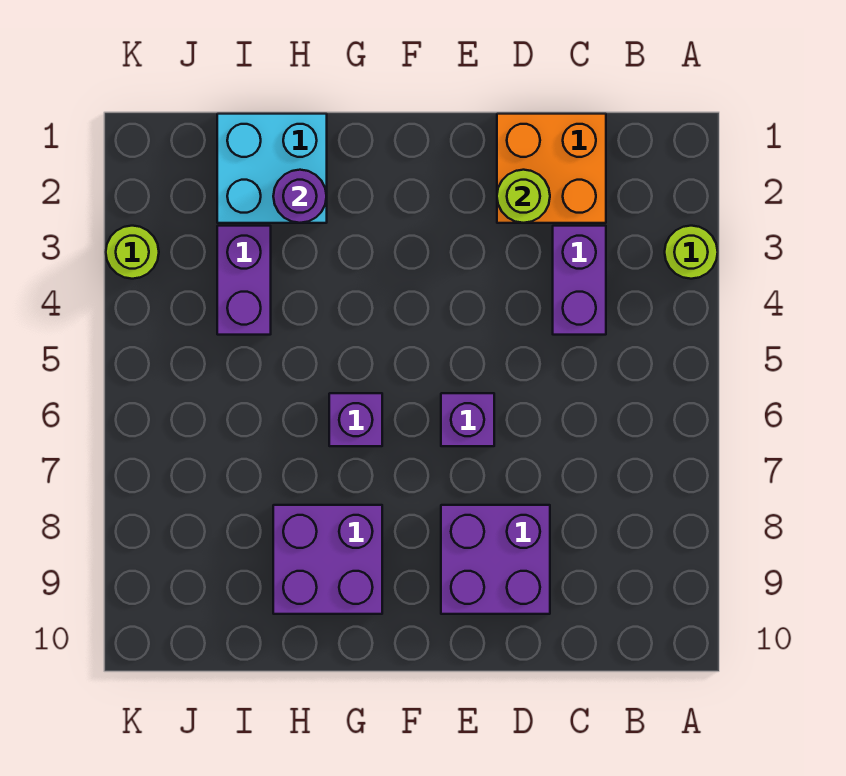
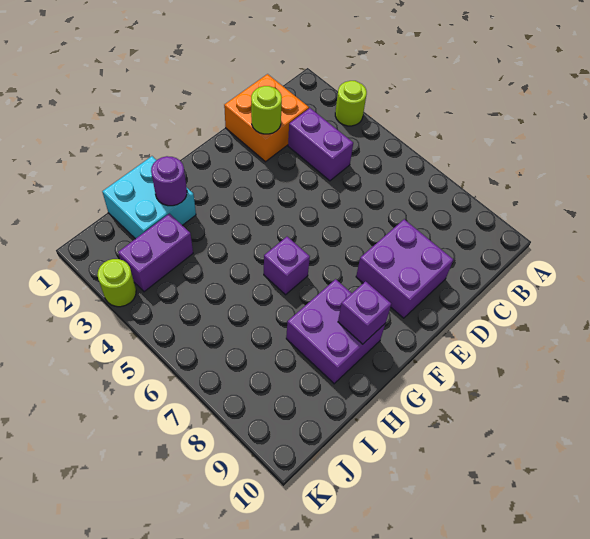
purple brick E6 level 1 -> purple brick G9 level 2
purple brick I3:I4 level 1 -> purple brick I3:J3 level 1

